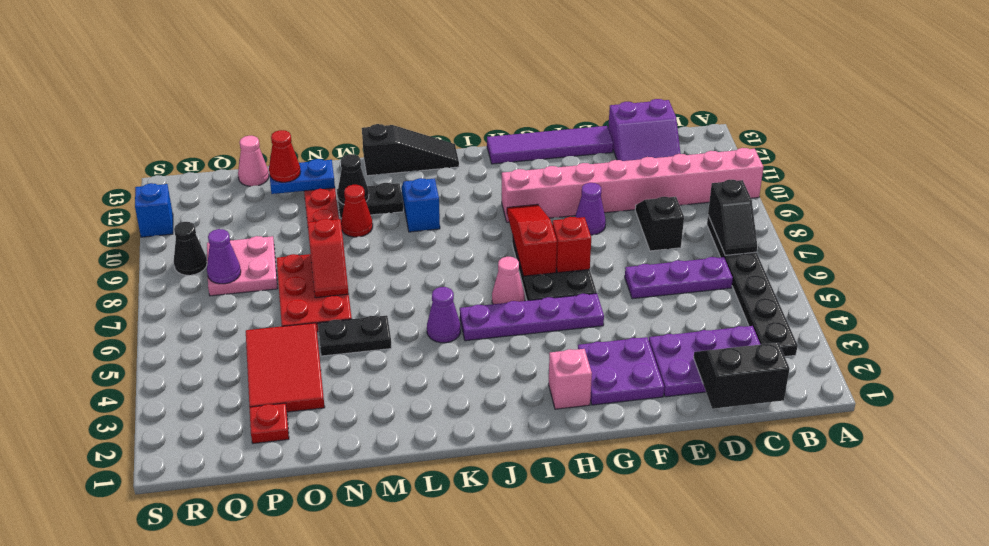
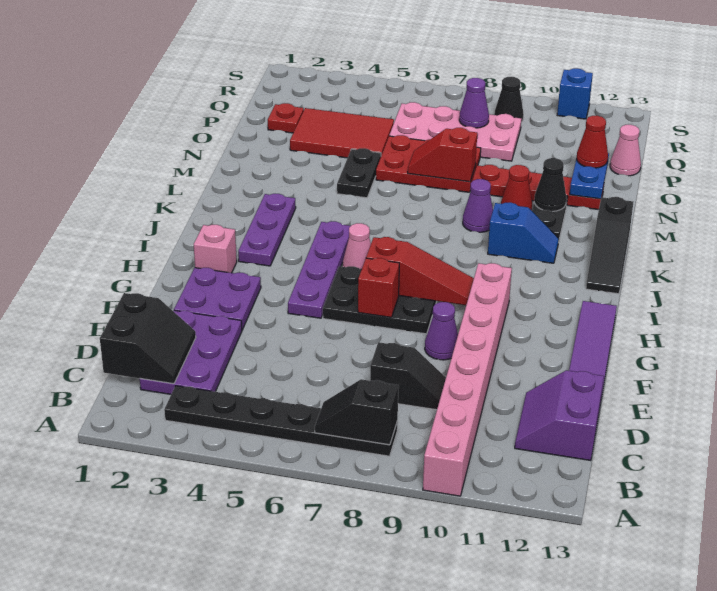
purple plate C6:E6 level 1 -> purple plate I3:K3 level 1
purple cone K5 level 1 -> purple cone L9 level 1
pink plate P8:Q9 level 1 -> pink plate P6:Q9 level 1

